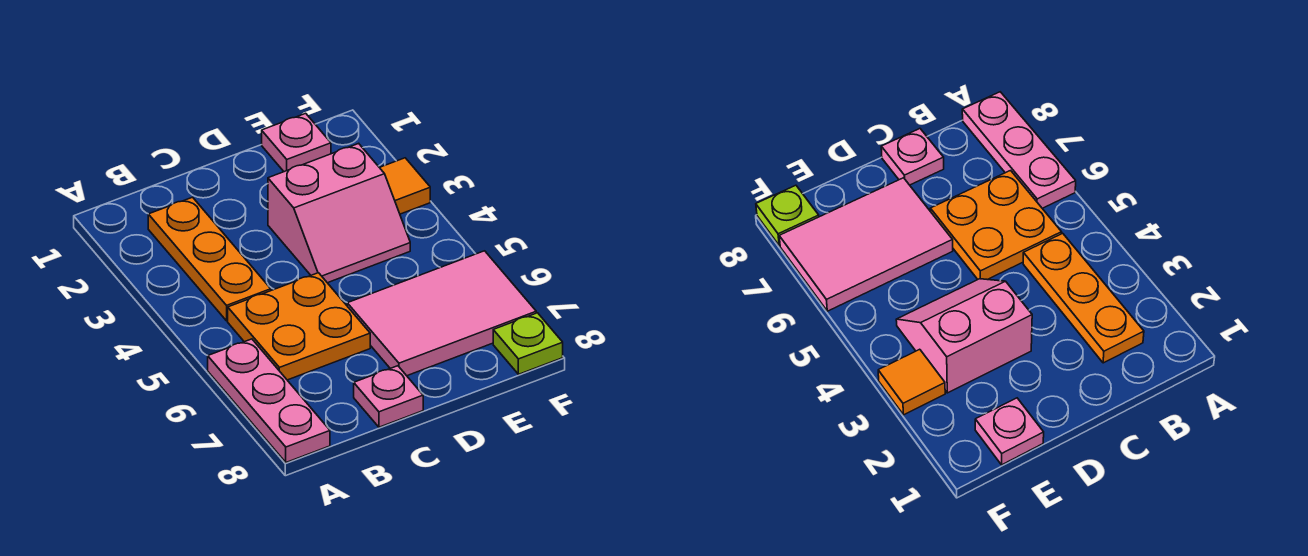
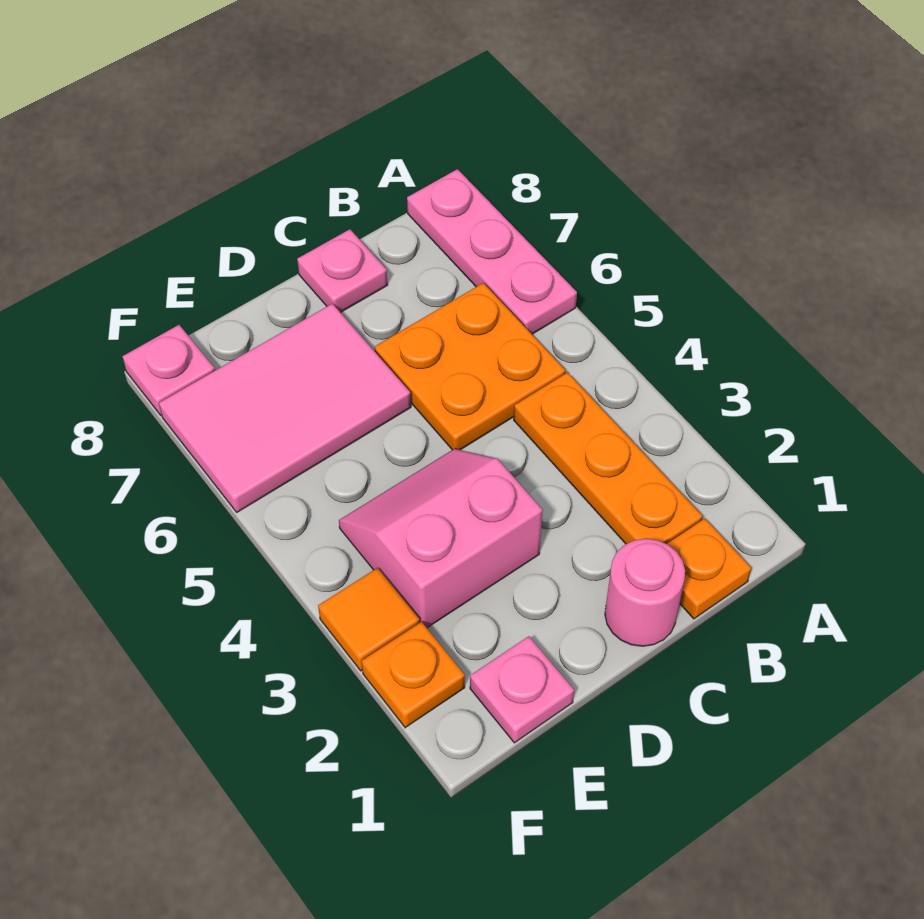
none -> orange plate B1 level 1
none -> pink round brick C1 level 1
none -> orange plate F2 level 1
lime plate F8 level 1 -> pink plate F8 level 1

